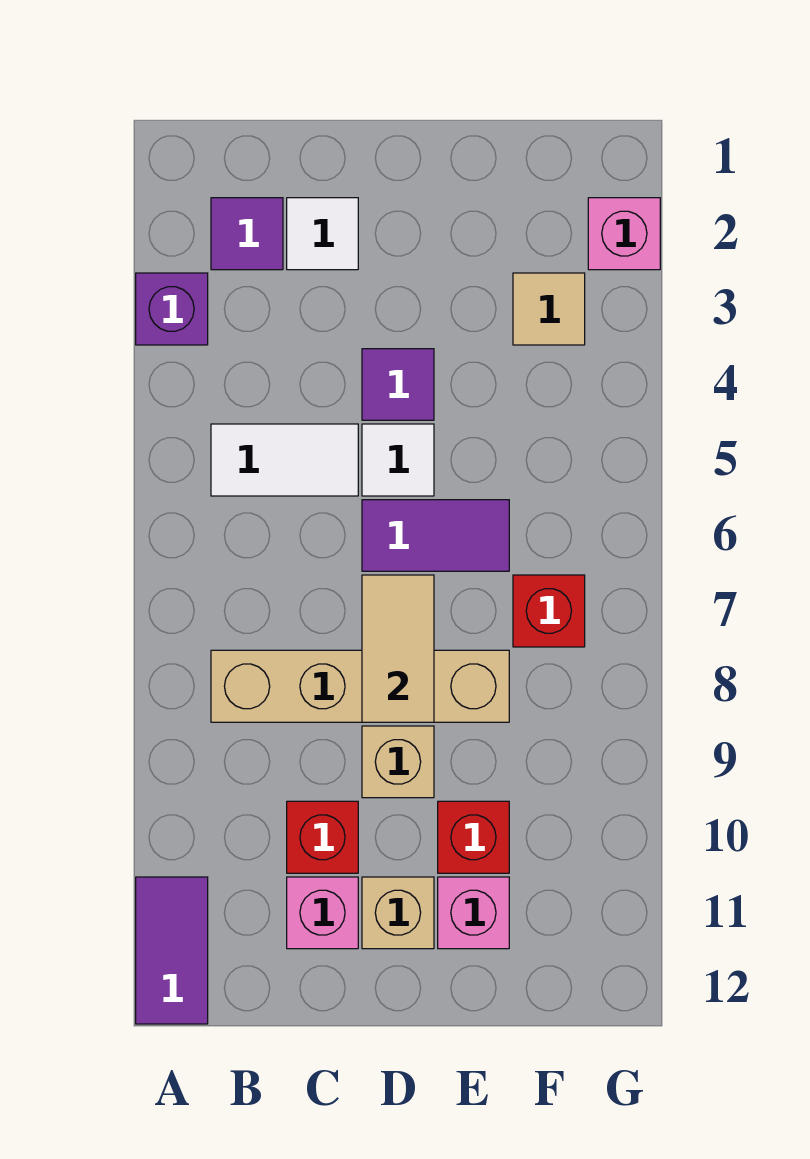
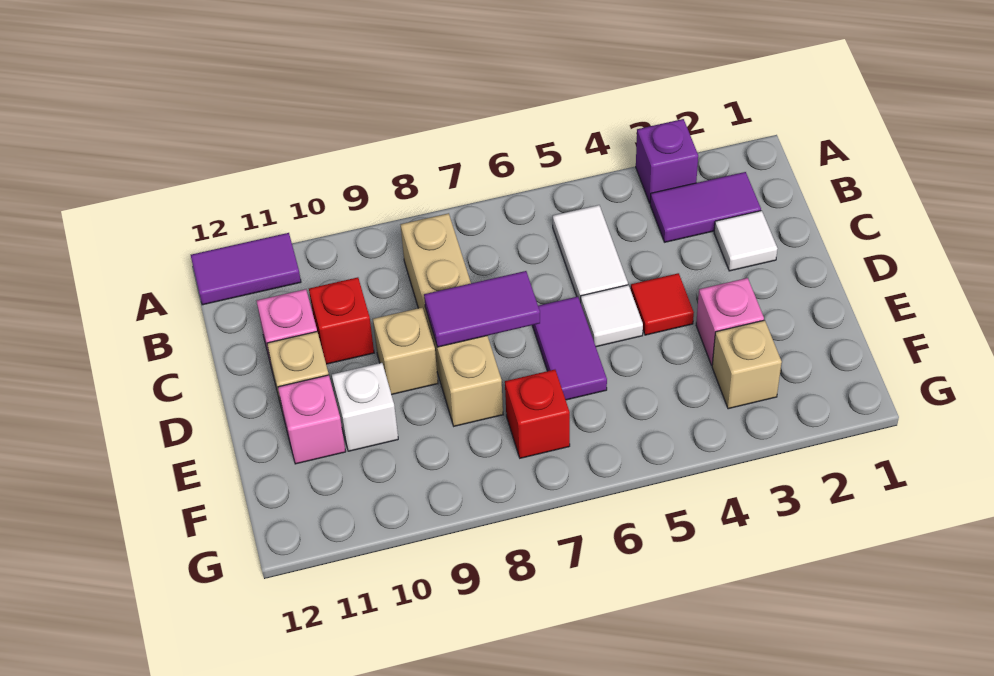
purple tile B2 level 1 -> purple tile B2:B3 level 1
purple tile D4 level 1 -> red tile D4 level 1
tan tile D7:D8 level 2 -> purple tile D7:D8 level 2
red brick E10 level 1 -> white brick E10 level 1
tan tile F3 level 1 -> tan brick F3 level 1
pink brick G2 level 1 -> pink brick E3 level 1

